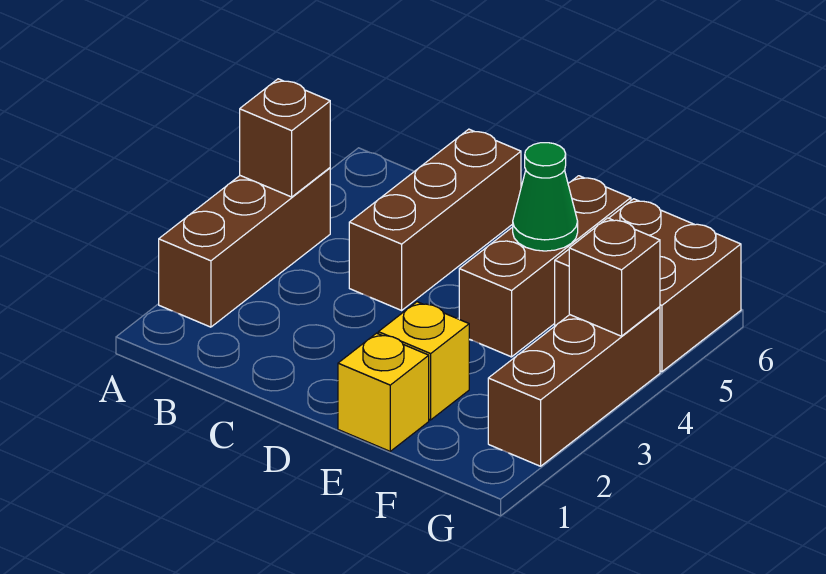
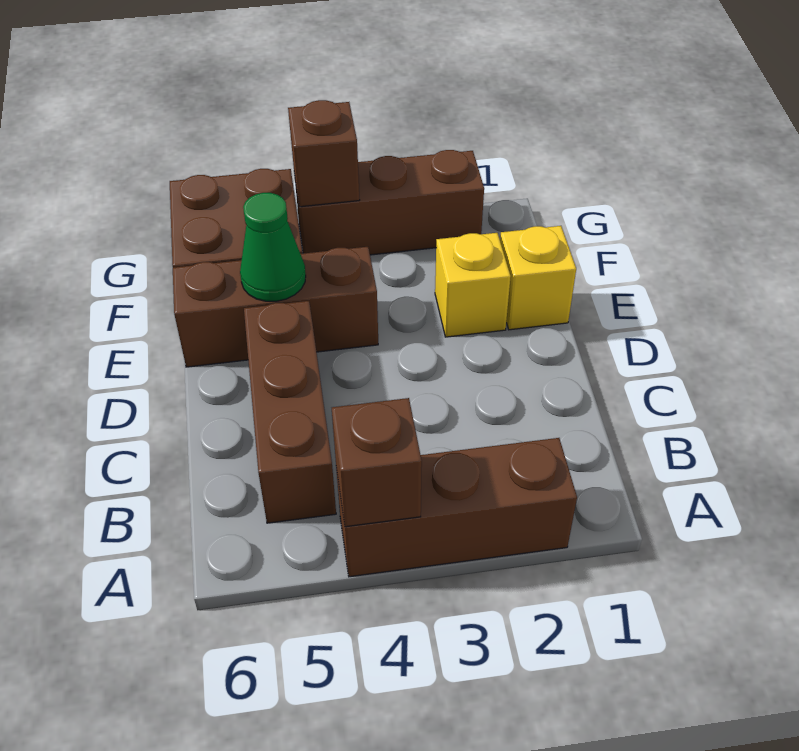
brown brick C4:C6 level 1 -> brown brick B5:D5 level 1

